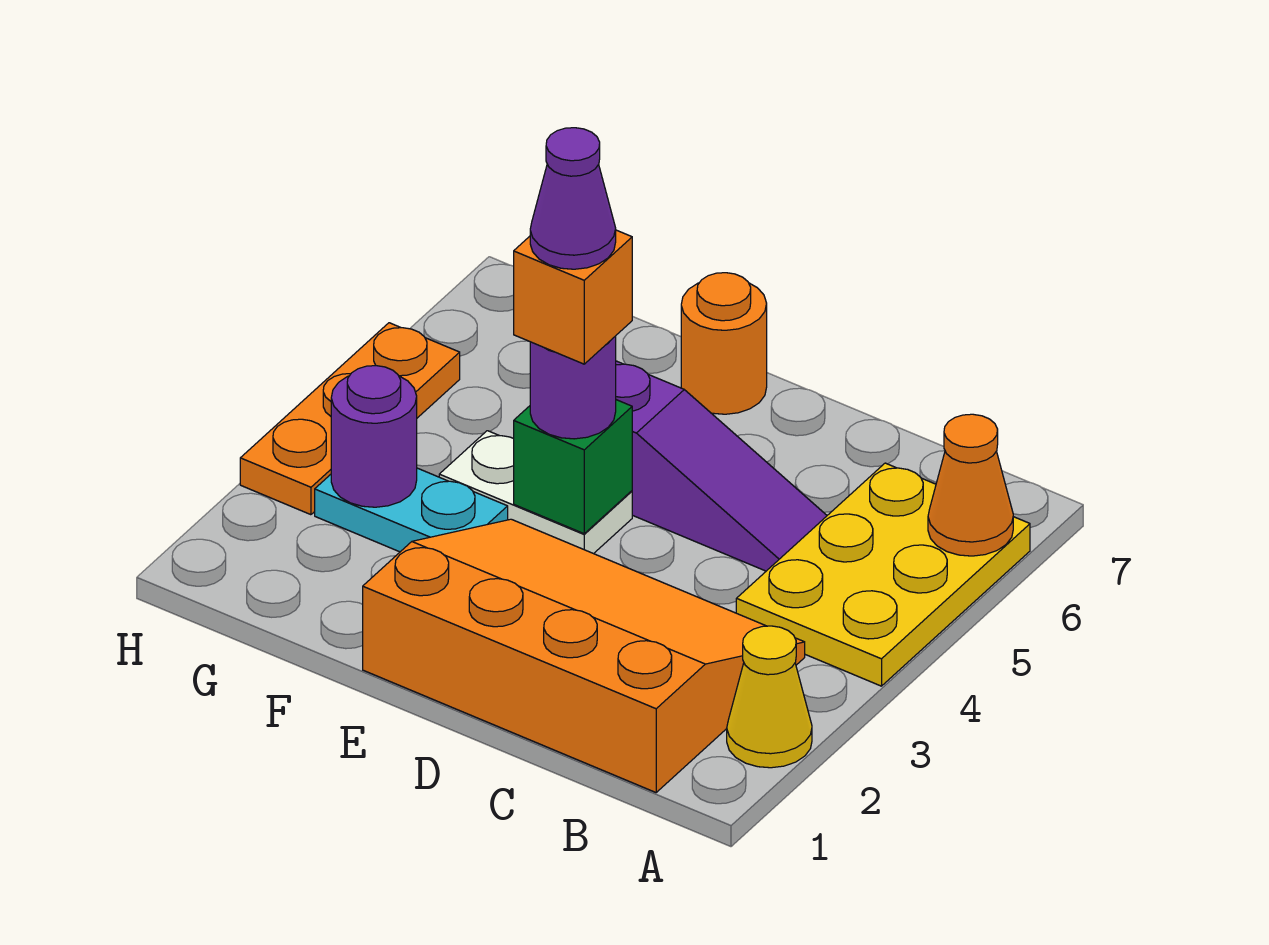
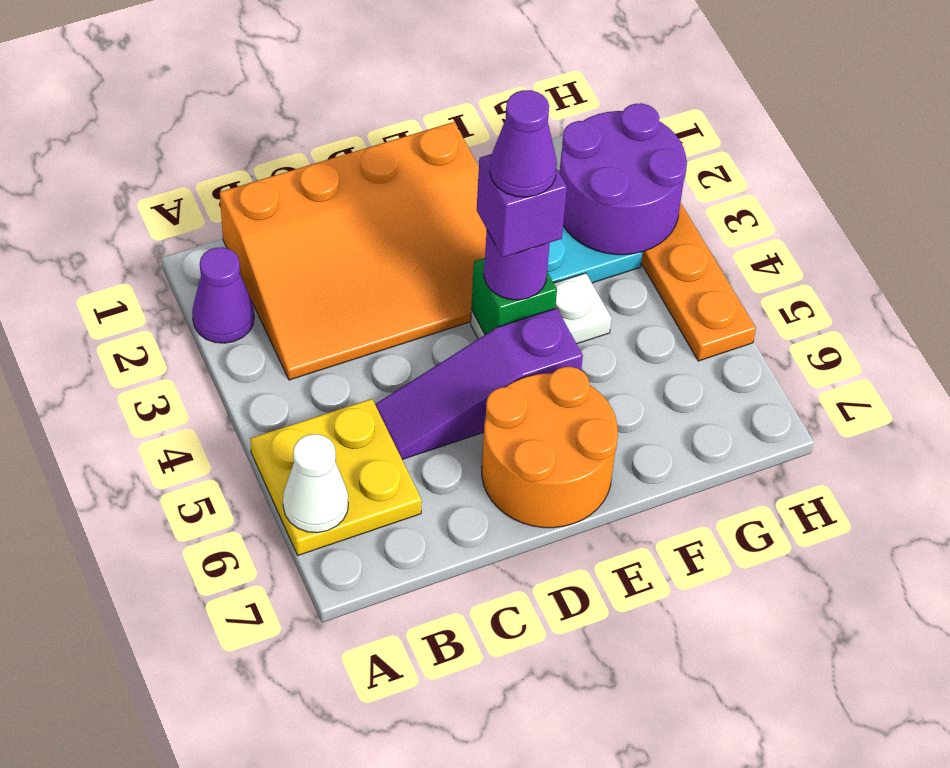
yellow cone A2 level 1 -> purple cone A2 level 1
yellow plate A4:B6 level 1 -> yellow plate A5:B6 level 1
orange cone A6 level 2 -> white cone A6 level 2
orange brick E4 level 4 -> purple brick E4 level 4
orange round brick E7 level 1 -> orange round brick D6:E7 level 1
purple round brick G3 level 2 -> purple round brick G2:H3 level 2

